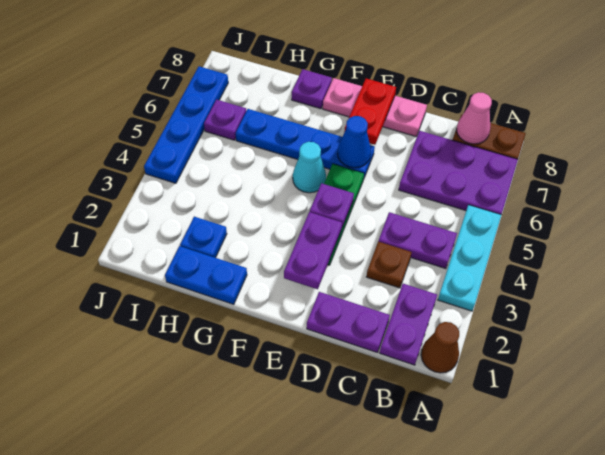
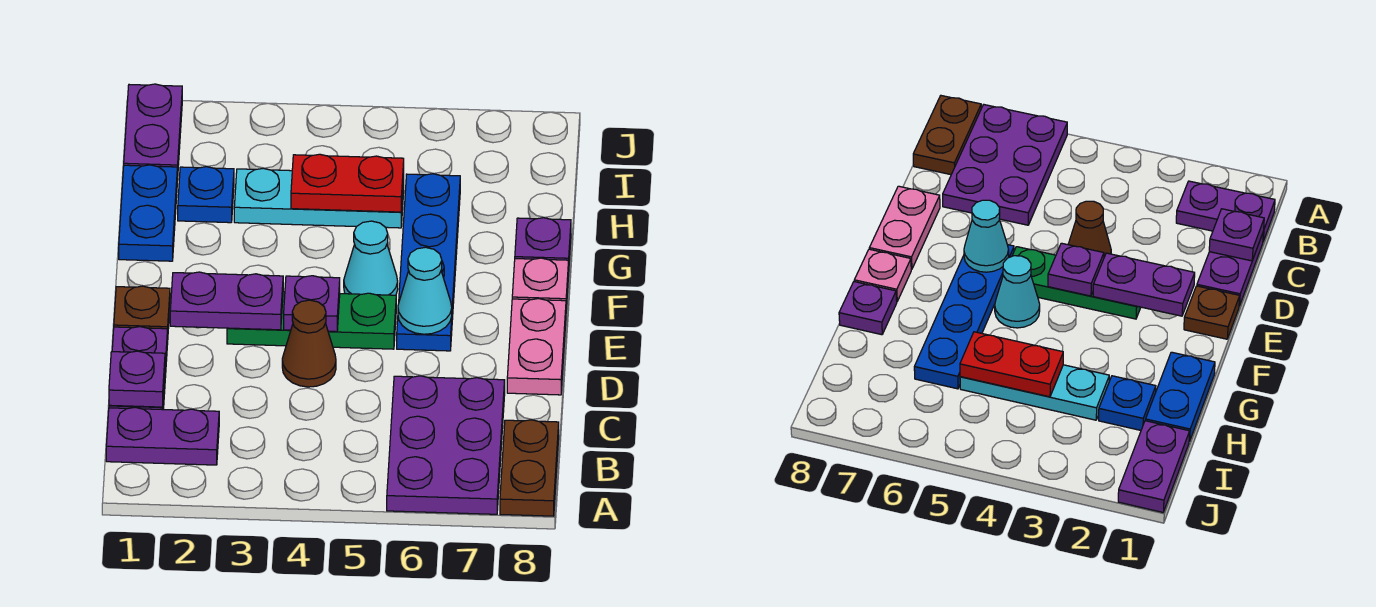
brown cone A1 level 1 -> brown cone D4 level 1
cyan plate A3:A5 level 1 -> cyan plate H3:H5 level 1
purple plate B4:C4 level 1 -> purple plate I1:J1 level 1
pink cone B8 level 2 -> none
brown plate C3 level 1 -> brown plate E1 level 1
blue cone E6 level 2 -> cyan cone E6 level 2
red plate E7:E8 level 2 -> red plate H4:H5 level 2
purple plate I6 level 1 -> purple plate C1 level 2
blue plate J4:J7 level 1 -> none

